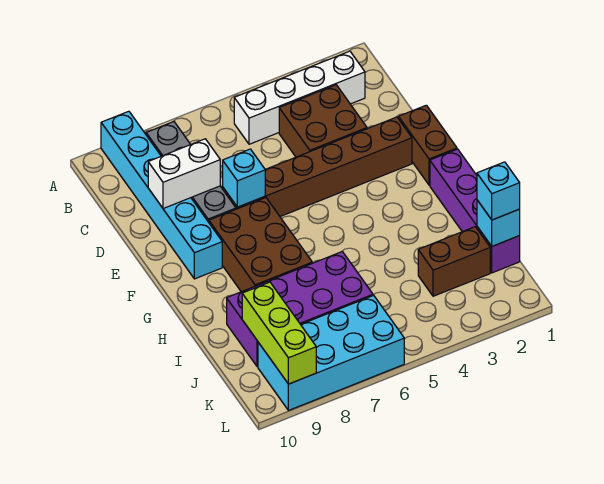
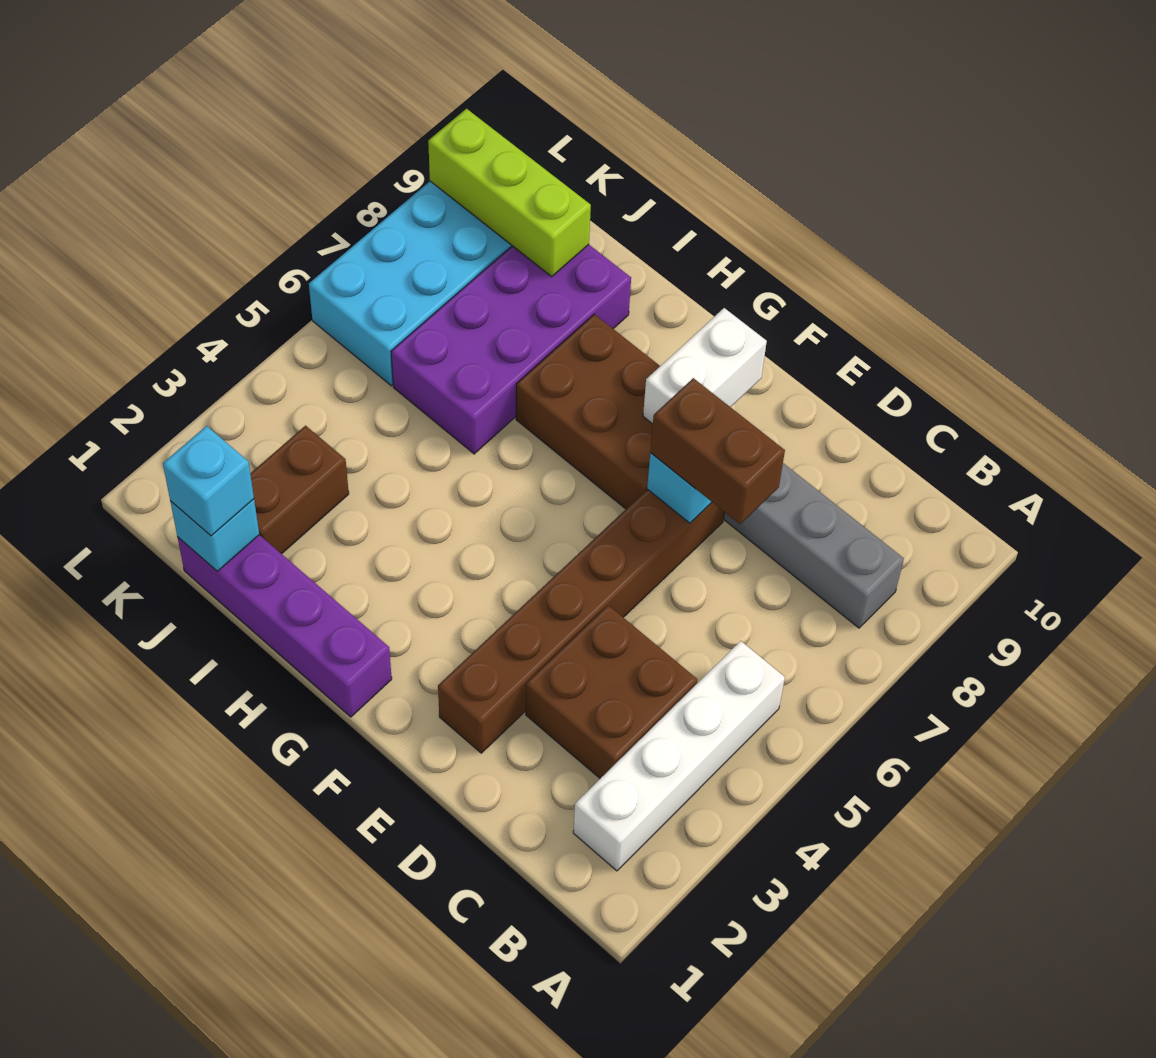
cyan brick A9:F9 level 1 -> none
white brick D8:D9 level 2 -> white brick F8:F9 level 2
brown brick E1:F1 level 1 -> brown brick D7:E7 level 3

